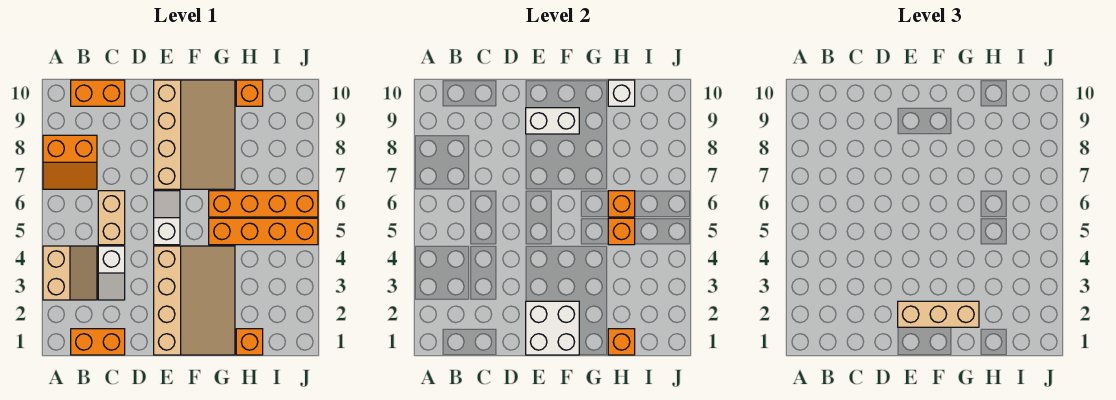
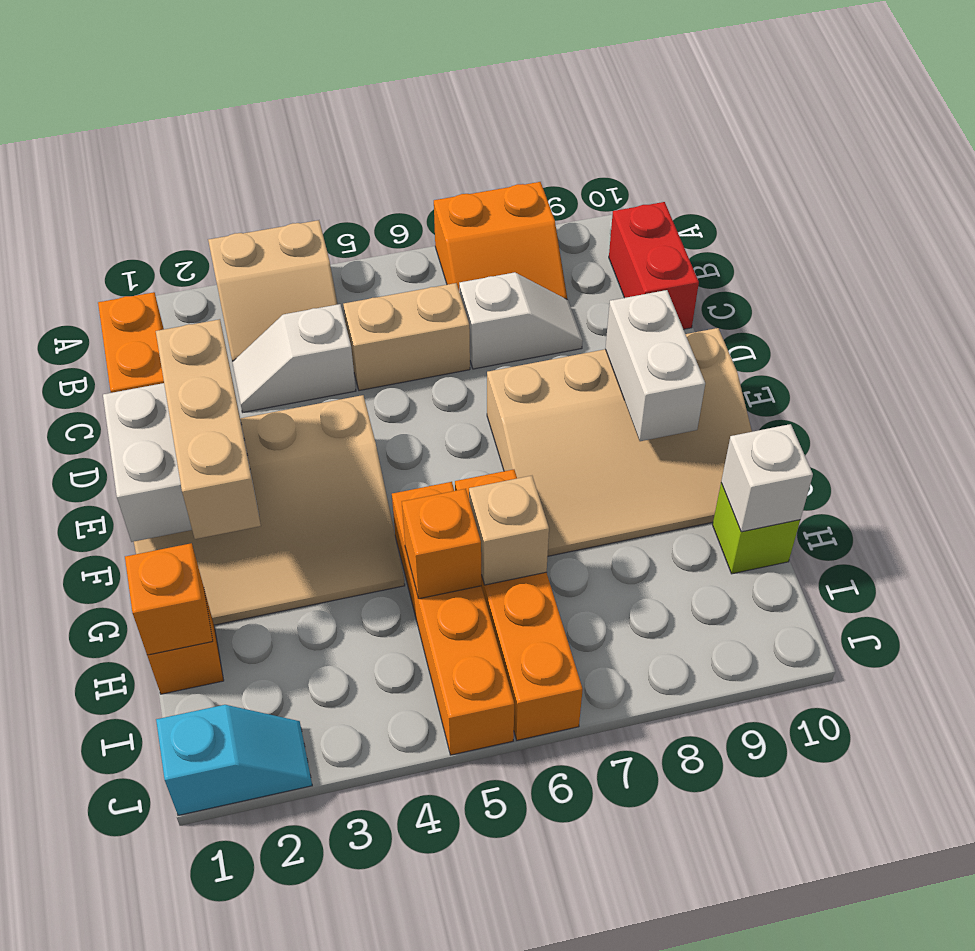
orange slope A7:B8 level 1 top 8 -> orange slope A7:B8 level 1 top A
orange brick B10:C10 level 1 -> red brick B10:C10 level 1
white slope E5:E6 level 1 top 5 -> white slope C7:C8 level 1 top 7
orange brick H6 level 2 -> tan brick H6 level 2
orange brick H10 level 1 -> lime brick H10 level 1
none -> cyan slope J1:J2 level 1 top 1

